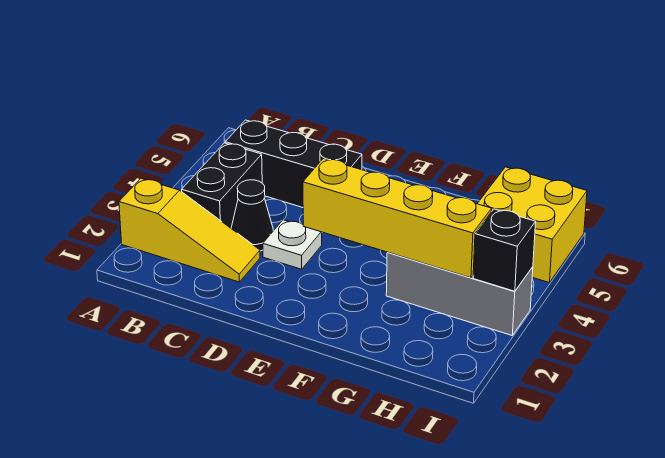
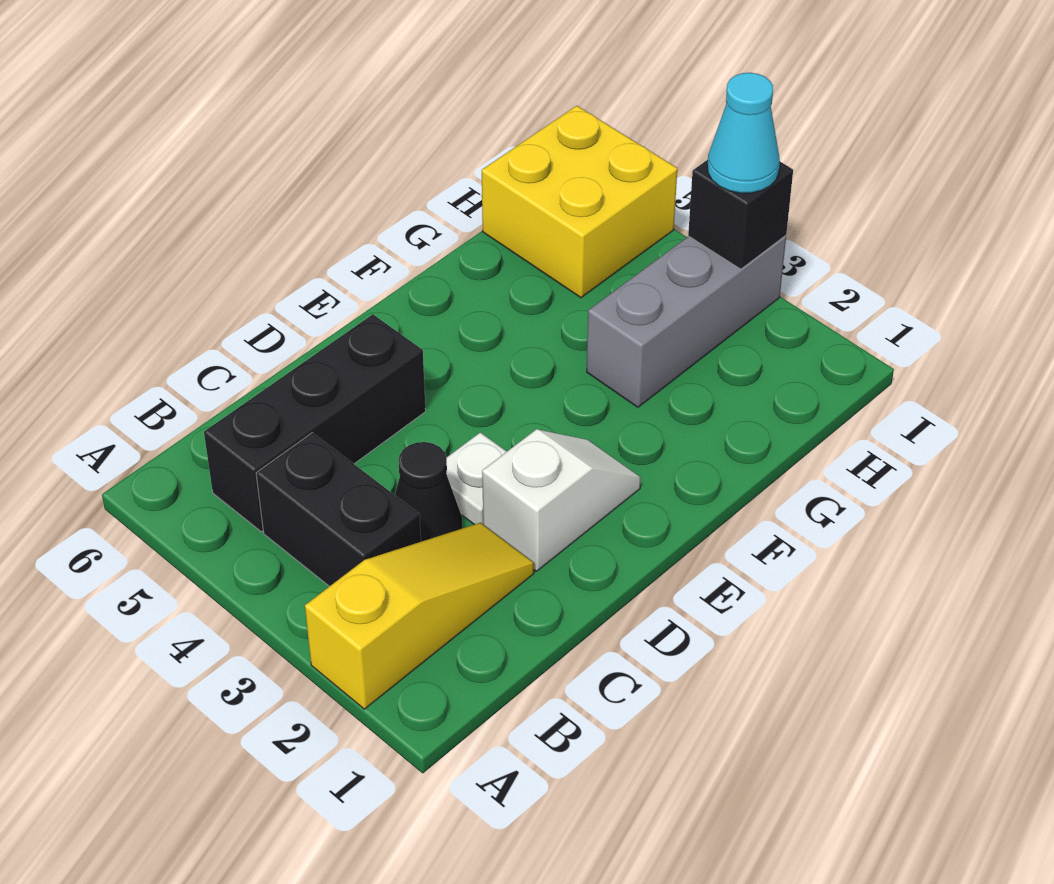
none -> white slope D2:E2 level 1 top D
yellow brick E3:H3 level 2 -> none
none -> cyan cone I3 level 3

